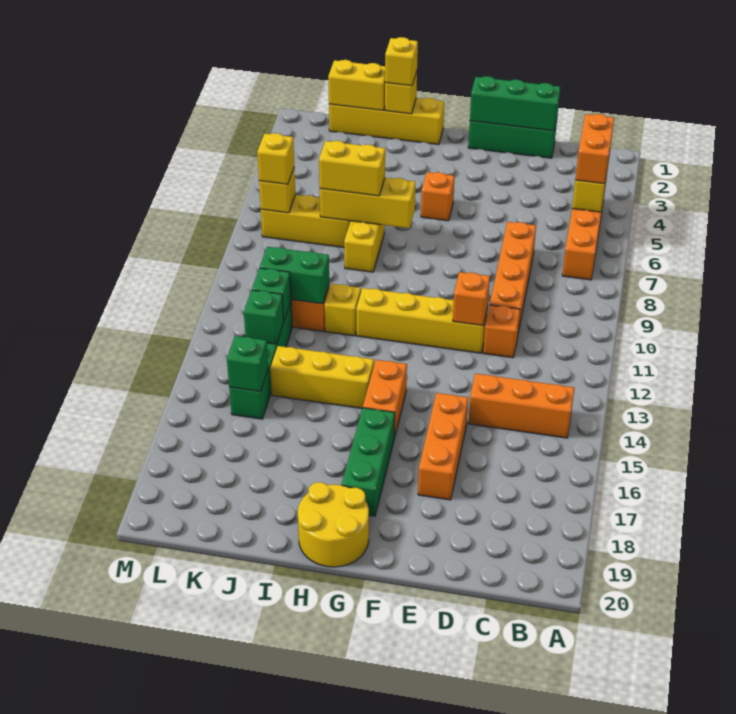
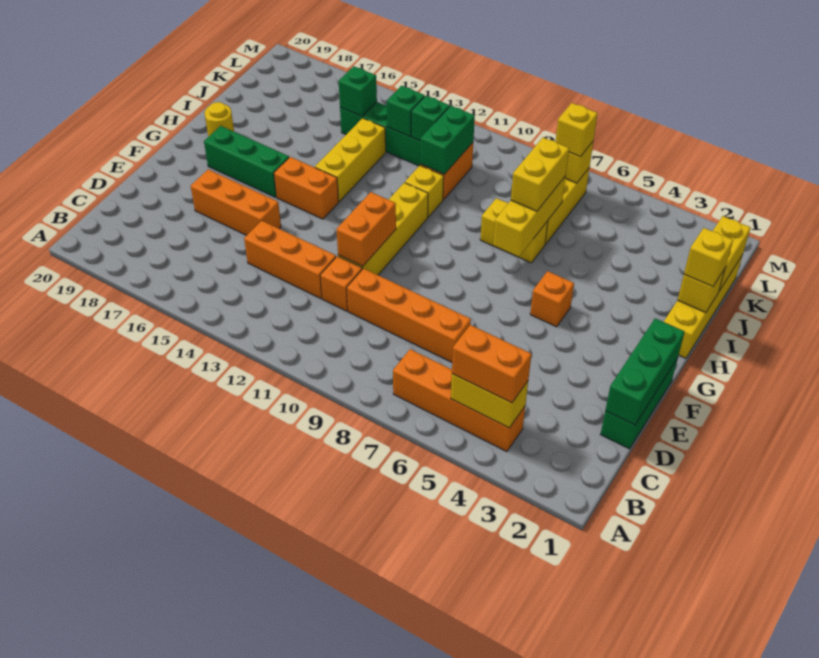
orange brick B14:D14 level 1 -> orange brick D12:D14 level 1
orange brick E11 level 2 -> orange brick E11:F11 level 2
yellow round brick G19:H20 level 1 -> yellow round brick H19 level 1

